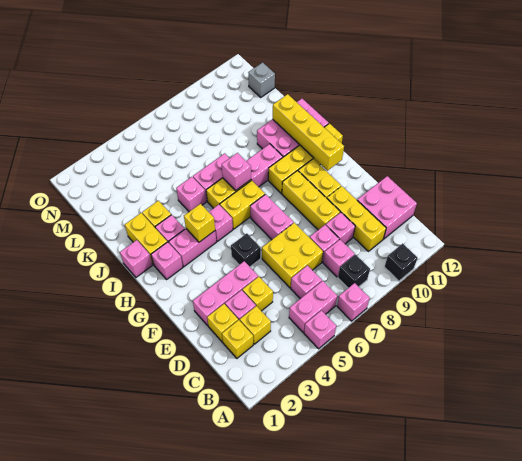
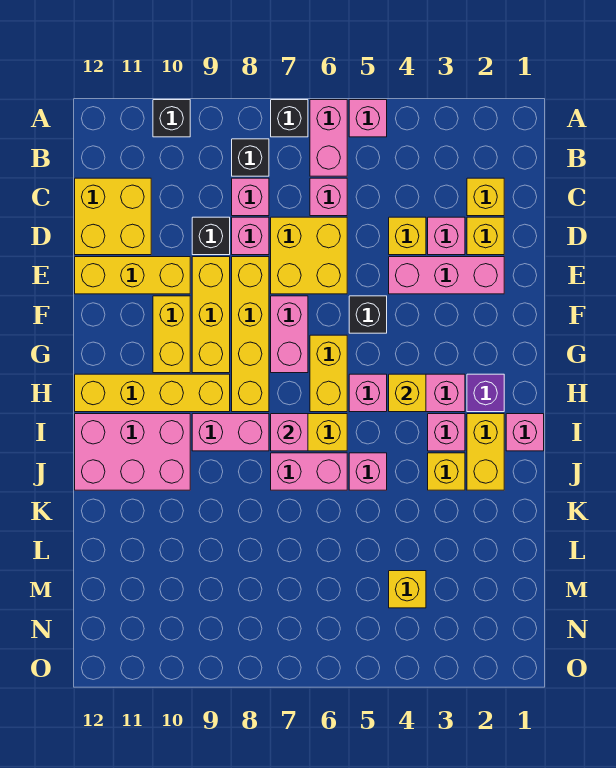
pink brick A7 level 1 -> black brick A7 level 1
pink brick B5:B6 level 1 -> pink brick A6:B6 level 1
yellow brick C3 level 1 -> yellow brick M4 level 1
yellow brick C10:E10 level 1 -> yellow brick E10:E12 level 1
pink brick C11:D12 level 1 -> yellow brick C11:D12 level 1
pink brick D9 level 1 -> black brick D9 level 1
yellow brick G11:J11 level 2 -> yellow brick E8:H8 level 1
pink brick H2 level 1 -> purple brick H2 level 1
yellow brick H6:H7 level 1 -> yellow brick G6:H6 level 1
grey brick M12 level 1 -> none

